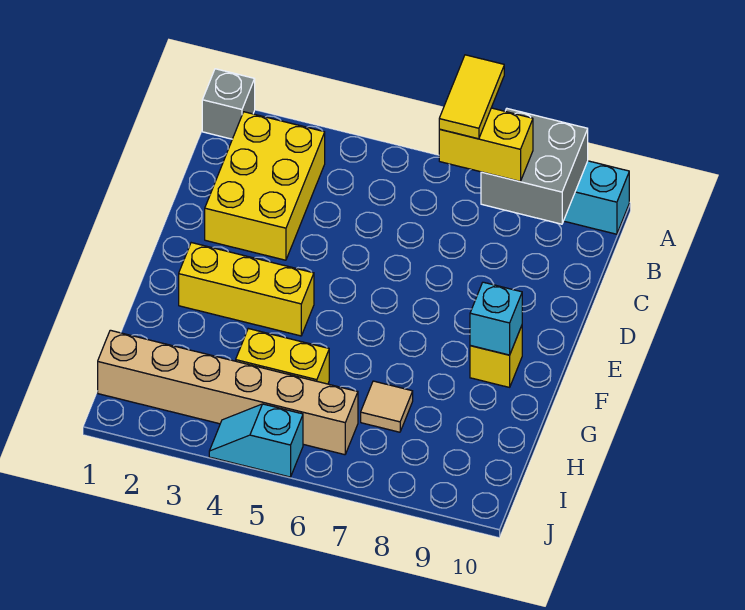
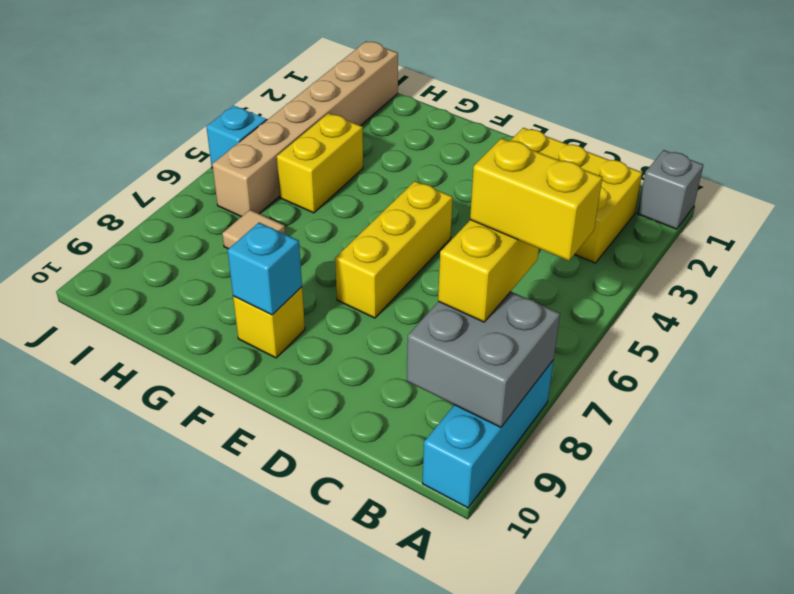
yellow tile A7:B7 level 4 -> yellow brick A7:B7 level 4
yellow brick F2:F4 level 1 -> yellow brick E5:E7 level 1

